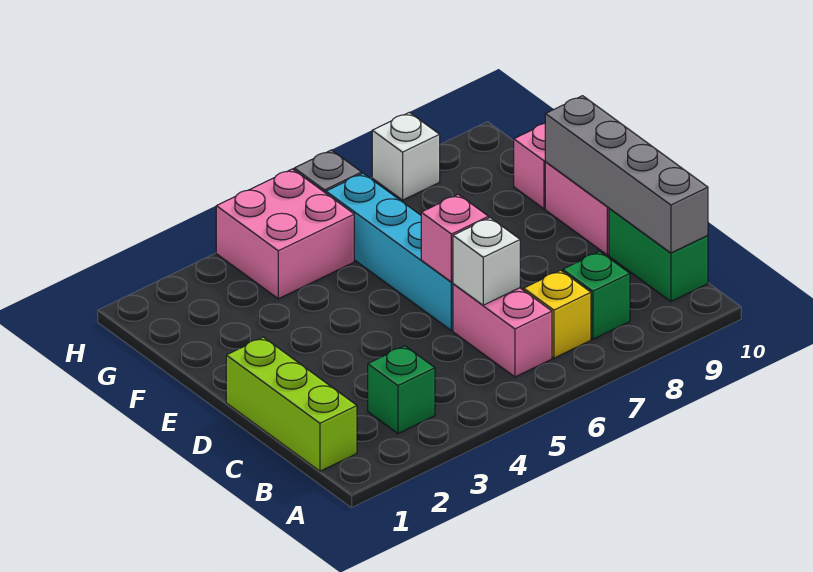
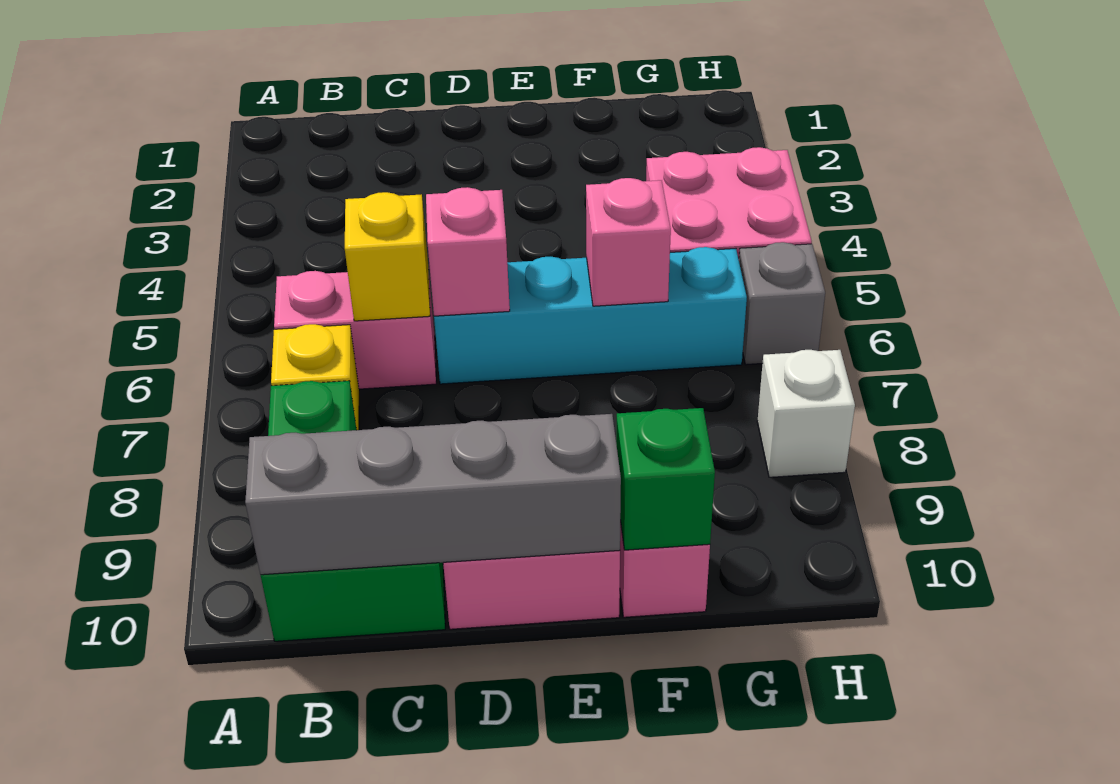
lime brick B1:D1 level 1 -> none
green brick B3 level 1 -> green brick F10 level 2
white brick C6 level 2 -> yellow brick C6 level 2
none -> pink brick F6 level 2

